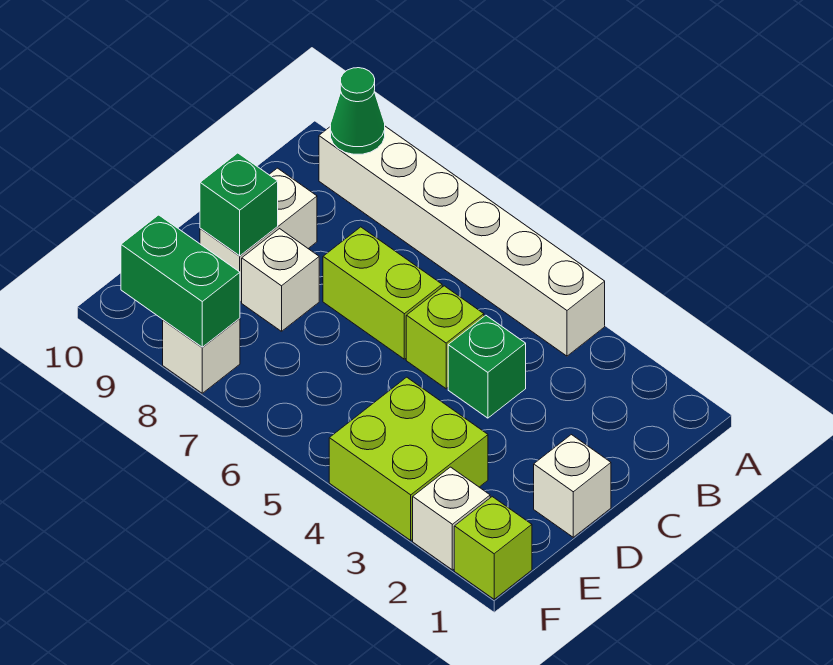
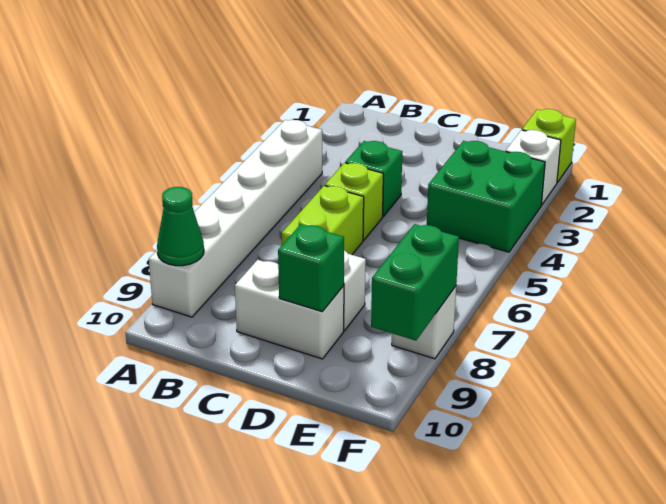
white brick D1 level 1 -> none
lime brick E3:F4 level 1 -> green brick E3:F4 level 1

